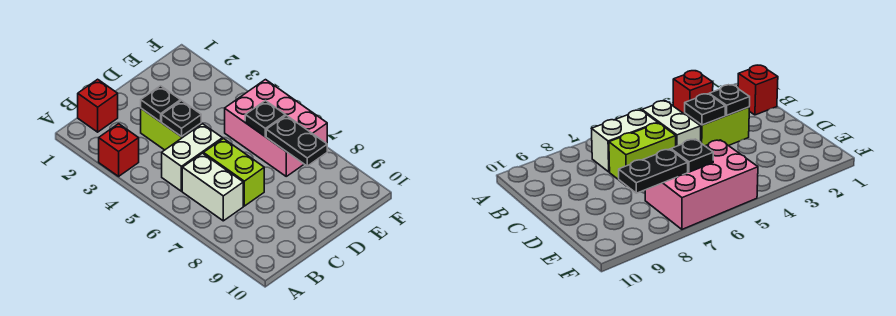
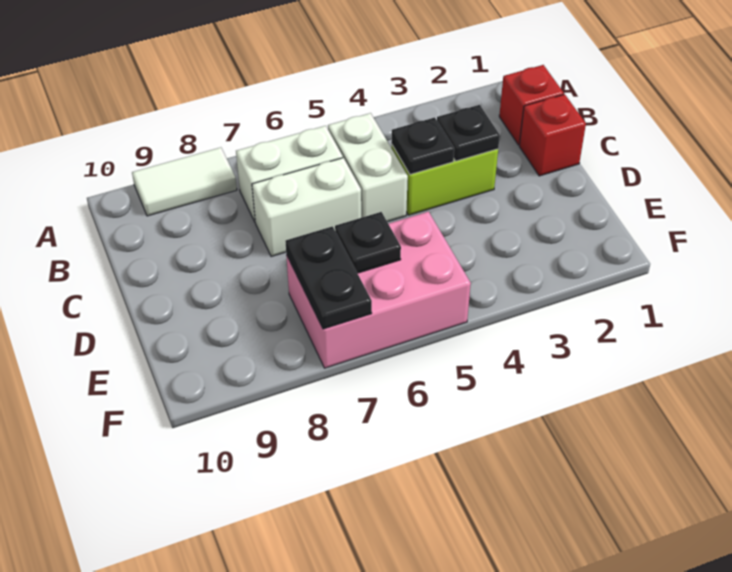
red brick A3 level 1 -> red brick C1 level 1
none -> white tile A8:A9 level 1
lime brick C6:C7 level 1 -> white brick C6:C7 level 1
black plate E7:E8 level 2 -> black plate E7:F7 level 2

